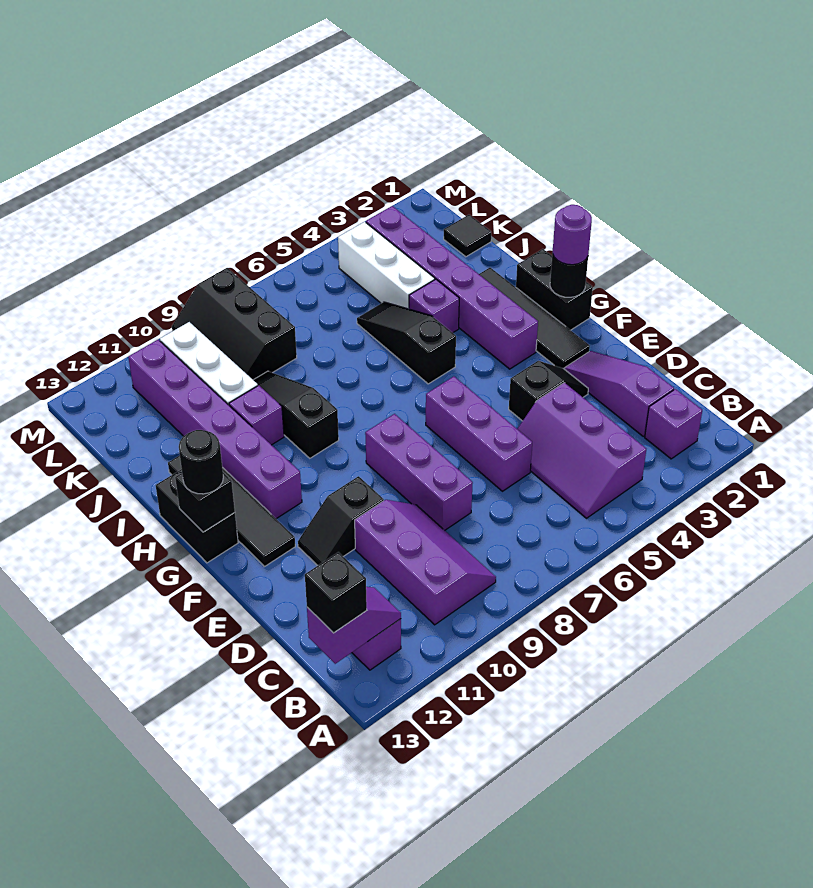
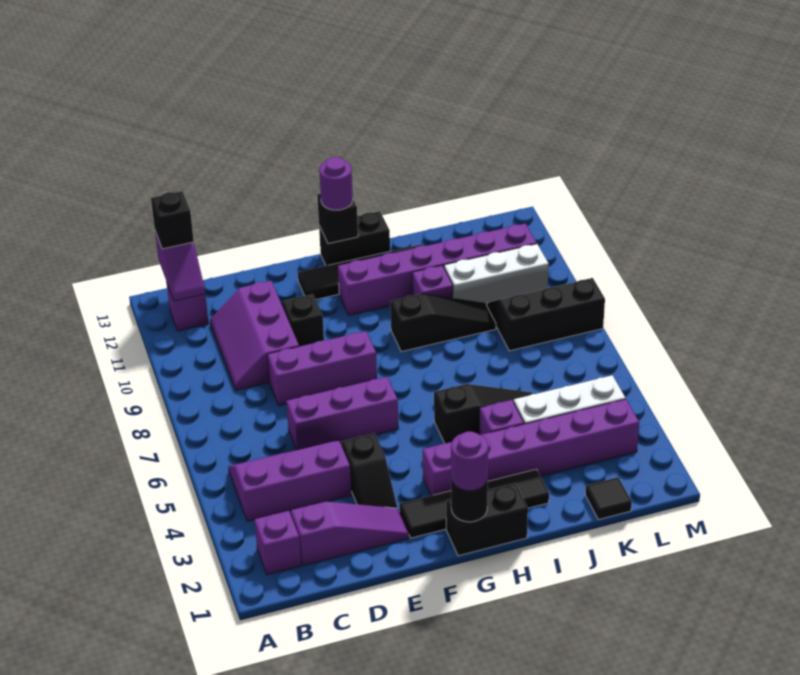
purple slope B9:D10 level 1 top 10 -> purple slope C9:D11 level 1 top D
black round brick G13 level 3 -> purple round brick G13 level 3

